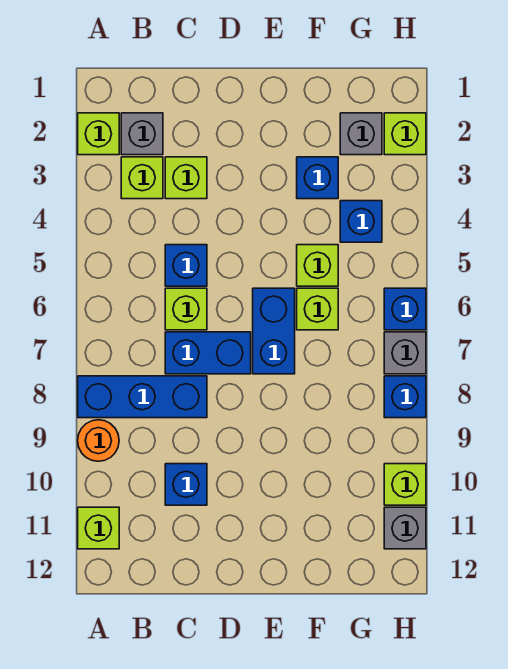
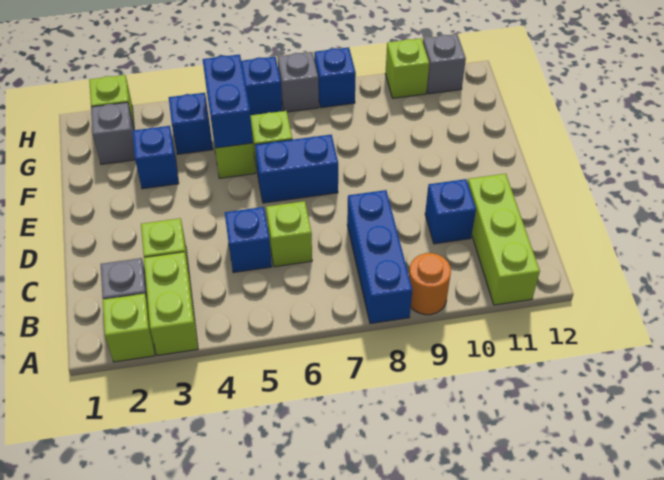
lime brick A11 level 1 -> lime brick A11:C11 level 1
lime brick B3 level 1 -> lime brick A3:B3 level 1
blue brick C7:D7 level 1 -> blue brick F5:G5 level 2

